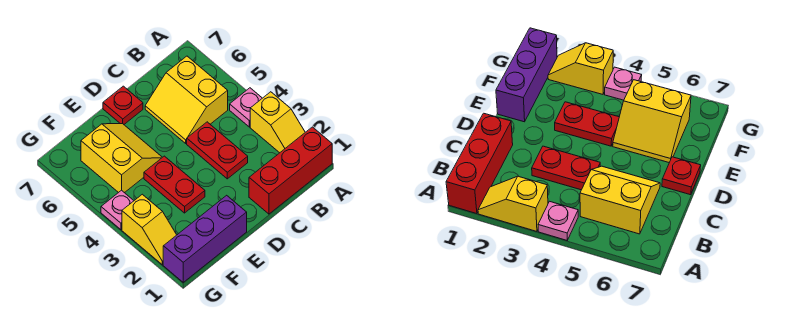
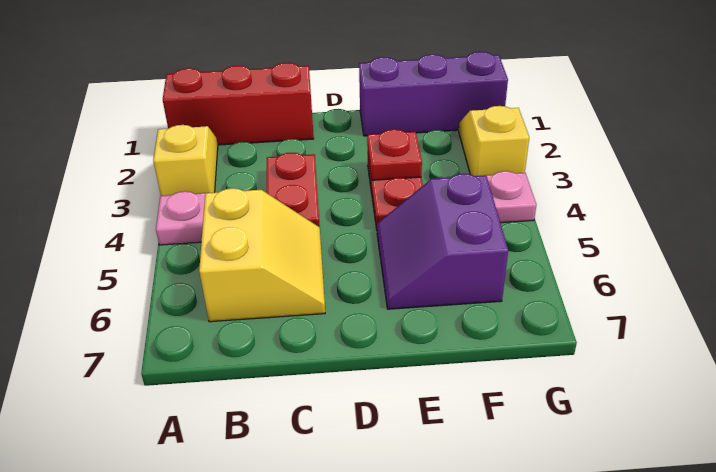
red plate D7 level 1 -> red plate E3 level 2
yellow slope E5:F6 level 1 top F -> purple slope E5:F6 level 1 top F

